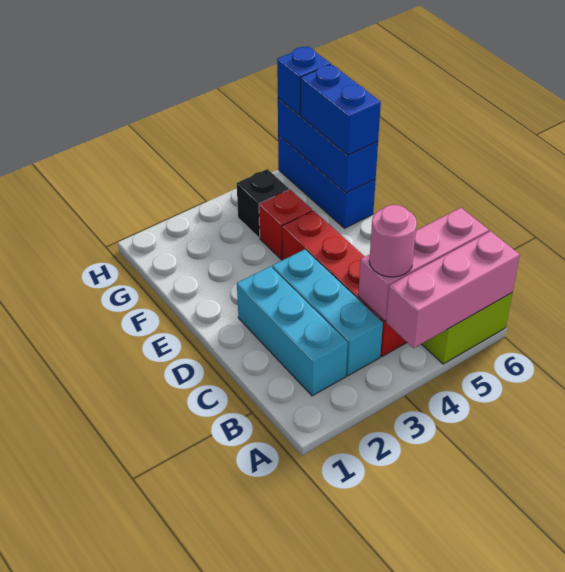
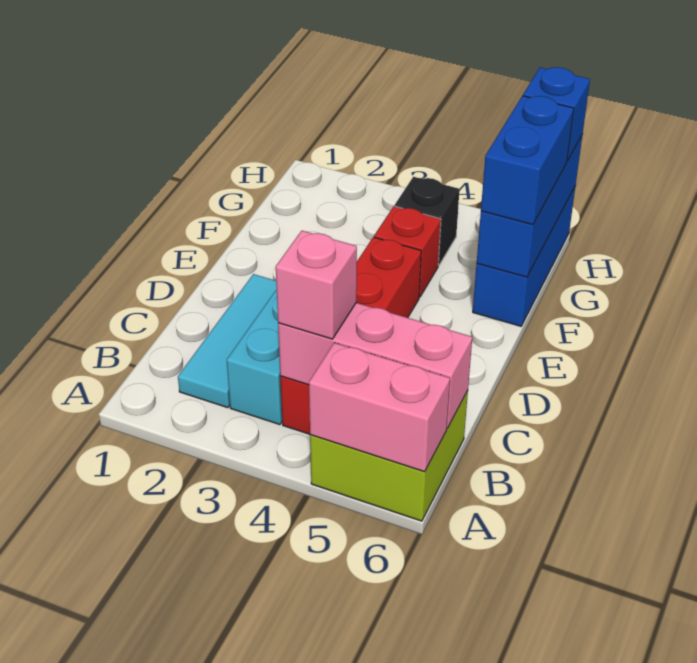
pink brick A4:A6 level 2 -> pink brick A5:A6 level 2
cyan brick B2:D2 level 1 -> cyan tile B2:D2 level 1
pink round brick B4 level 3 -> pink brick B4 level 3

